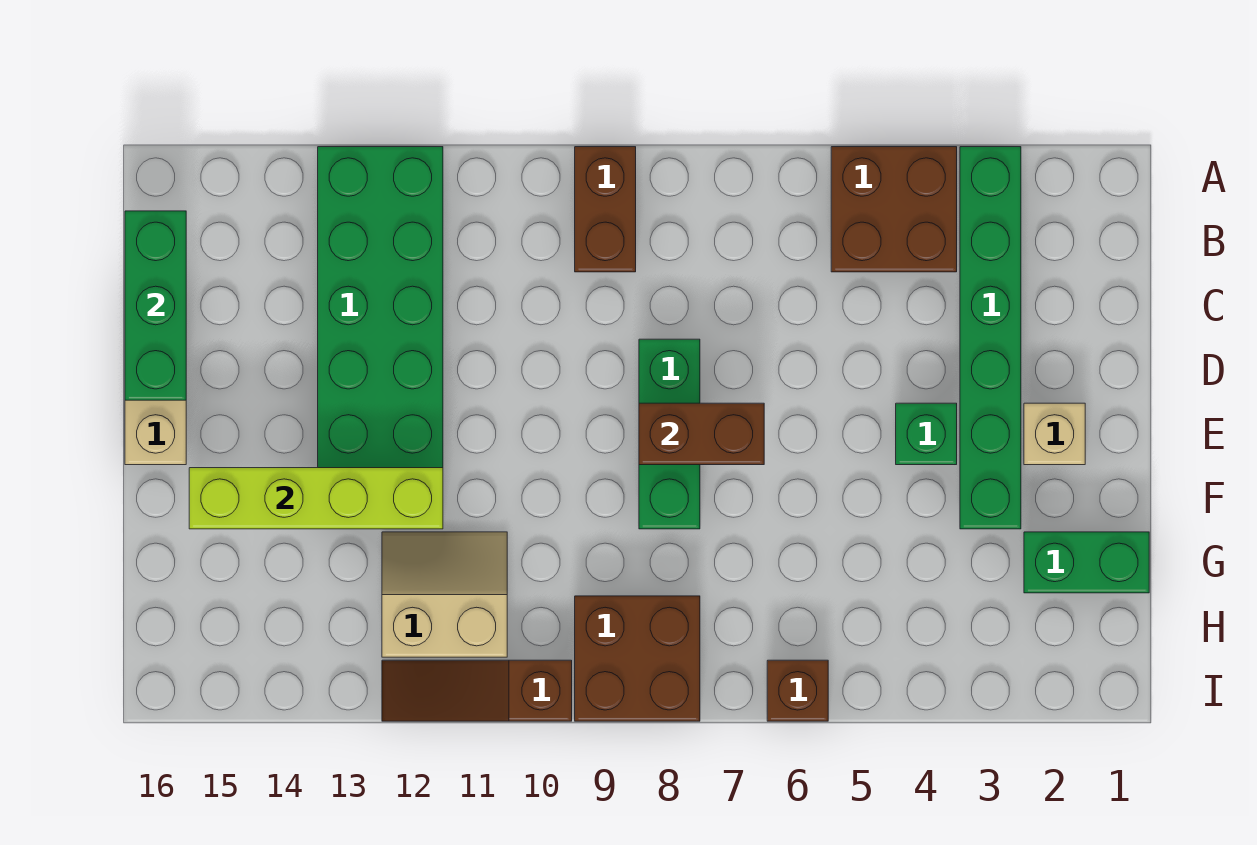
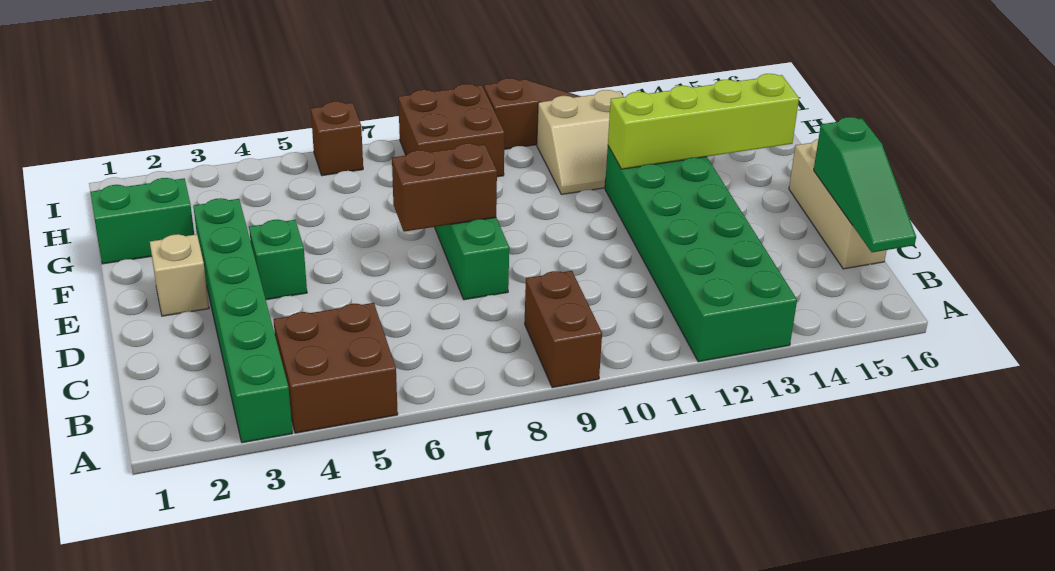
green brick B16:D16 level 2 -> green slope B16:D16 level 2 top D

